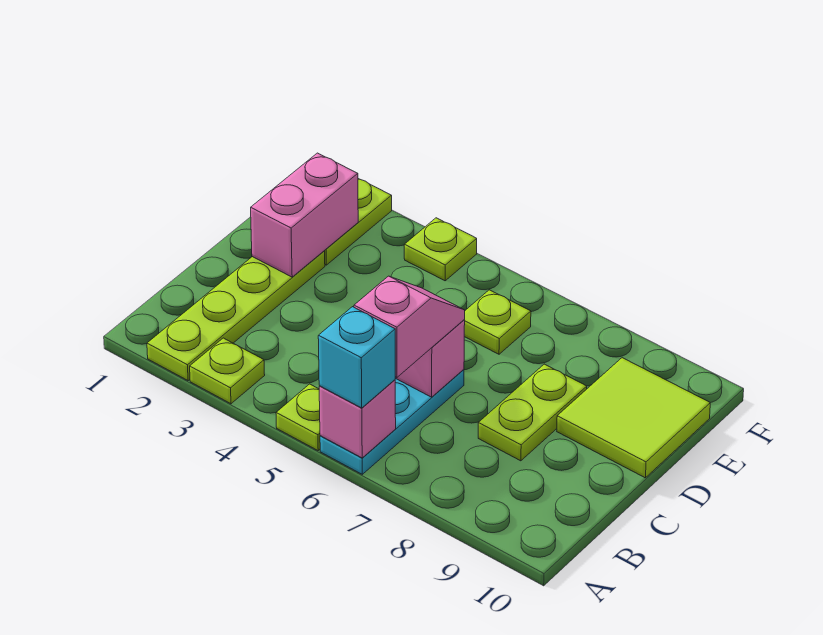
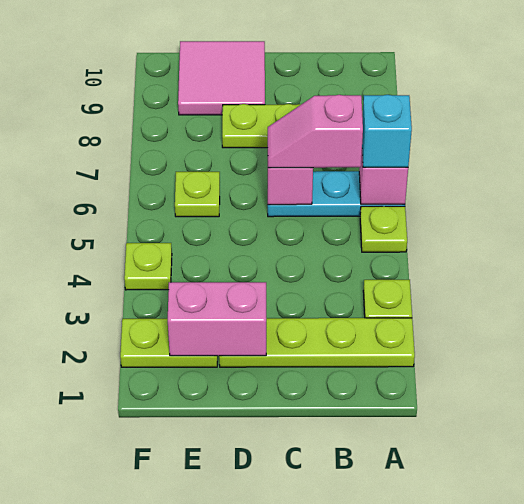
lime tile D9:E10 level 1 -> pink tile D9:E10 level 1

